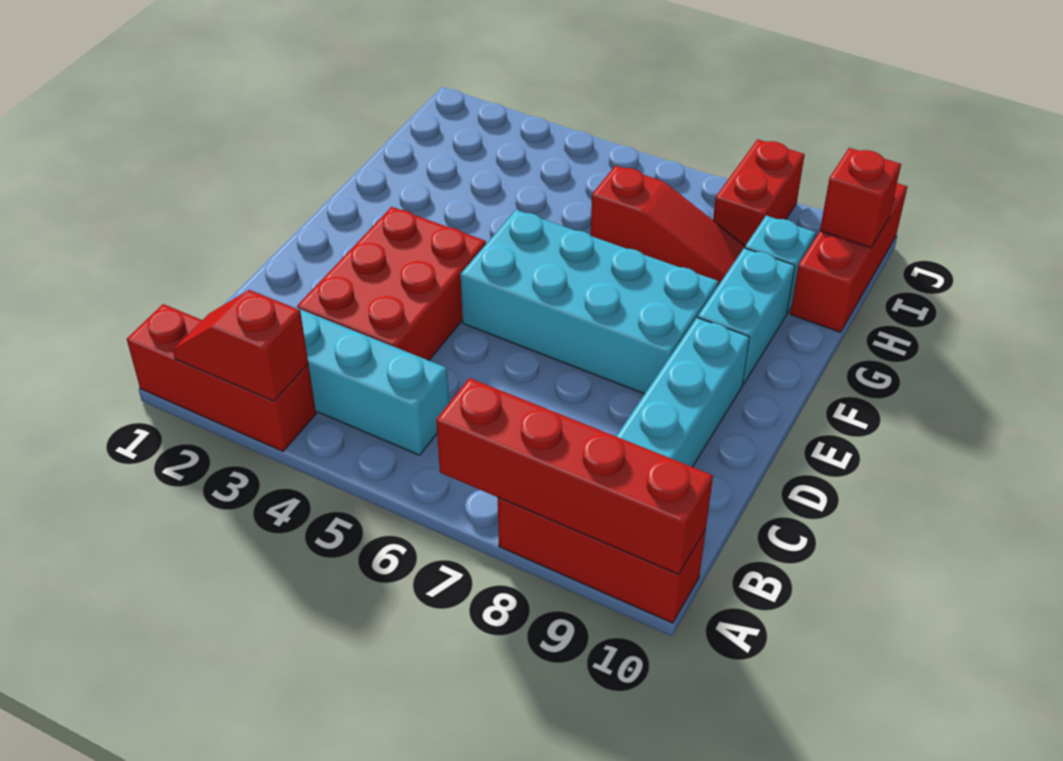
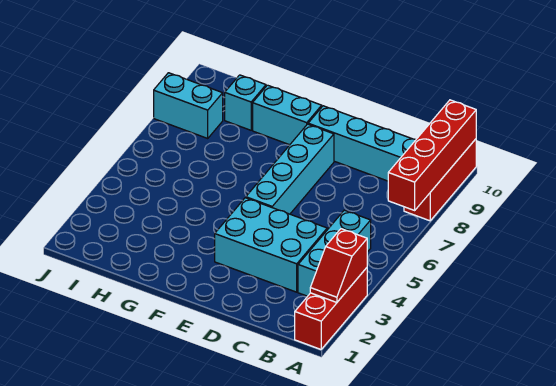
red brick C3:E4 level 1 -> cyan brick C3:E4 level 1
cyan brick E5:F8 level 1 -> cyan brick E5:E8 level 1
red slope H6:H8 level 1 top 6 -> none
red brick H10:J10 level 1 -> none
red brick I8:J8 level 1 -> cyan brick I8:J8 level 1
red brick I10 level 2 -> none

